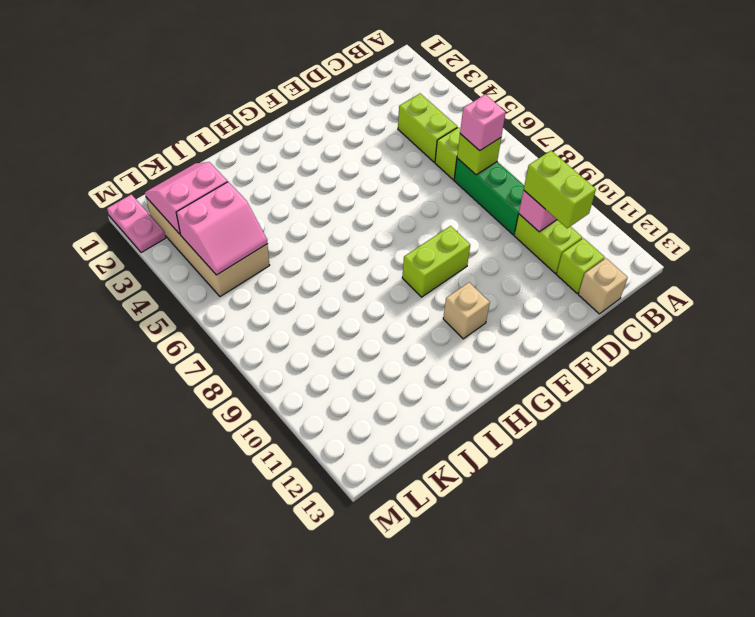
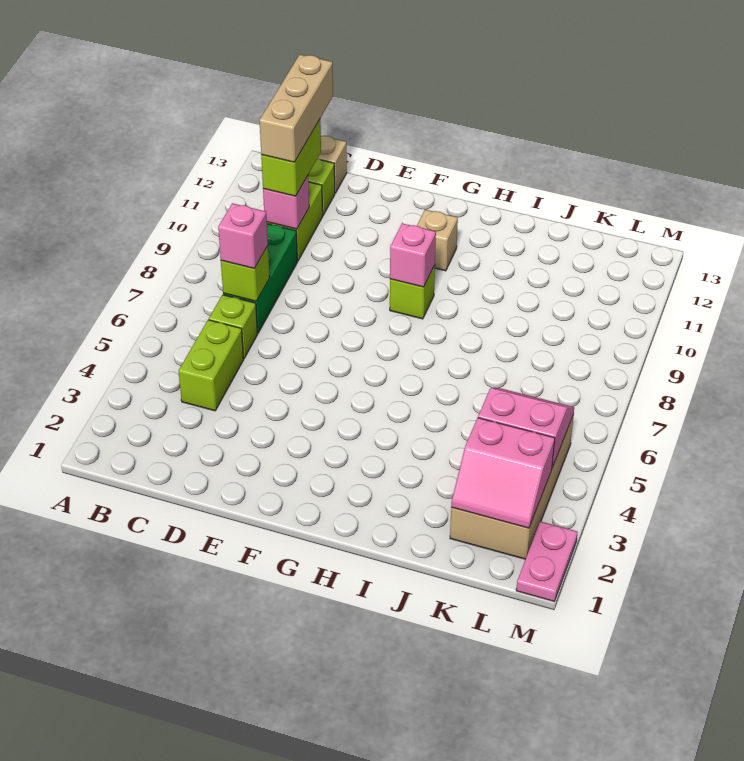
none -> tan brick C10:C12 level 4
lime brick F9:G9 level 1 -> lime brick G9 level 1
none -> pink brick G9 level 2

